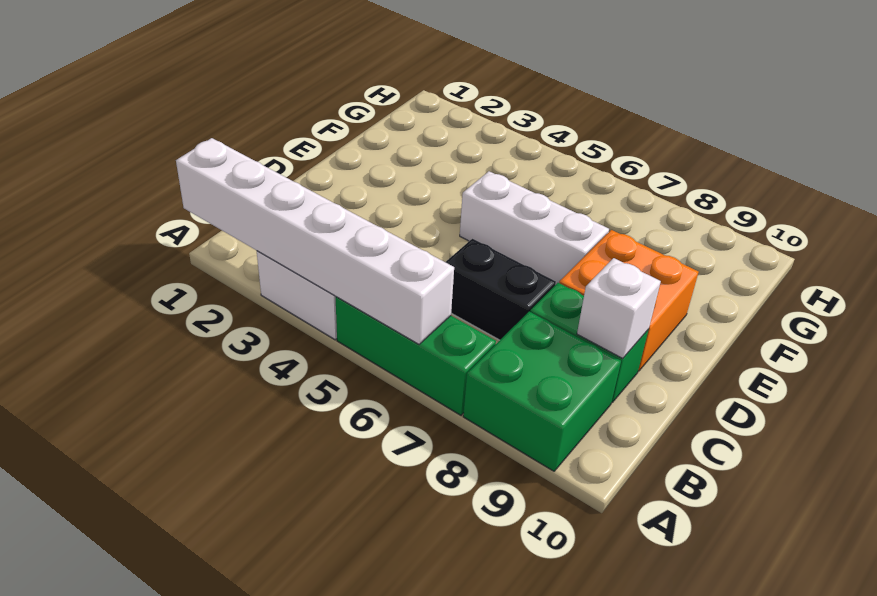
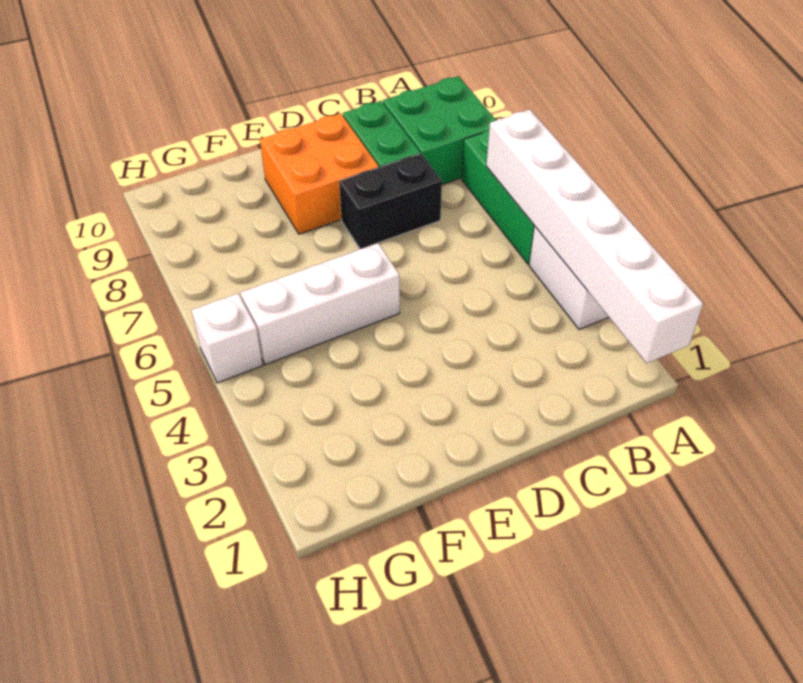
black brick C6:C7 level 1 -> black brick C7:D7 level 1
white brick C9 level 2 -> white brick H5 level 1
white brick E5:E7 level 1 -> white brick E5:G5 level 1

